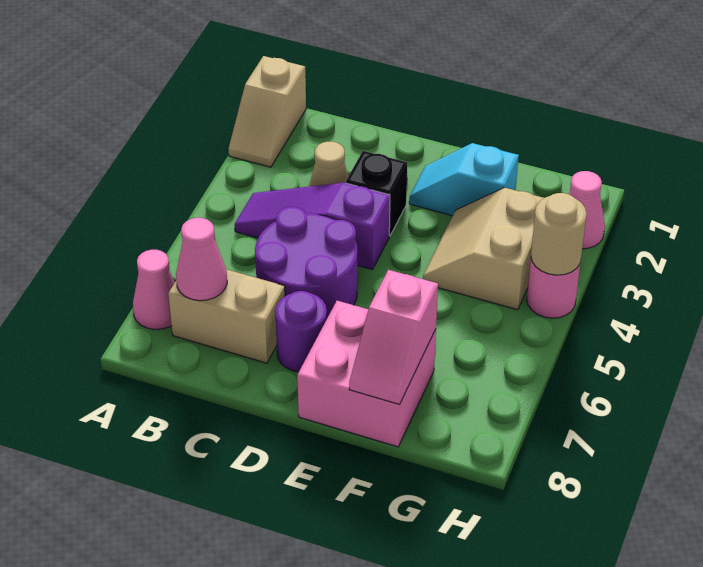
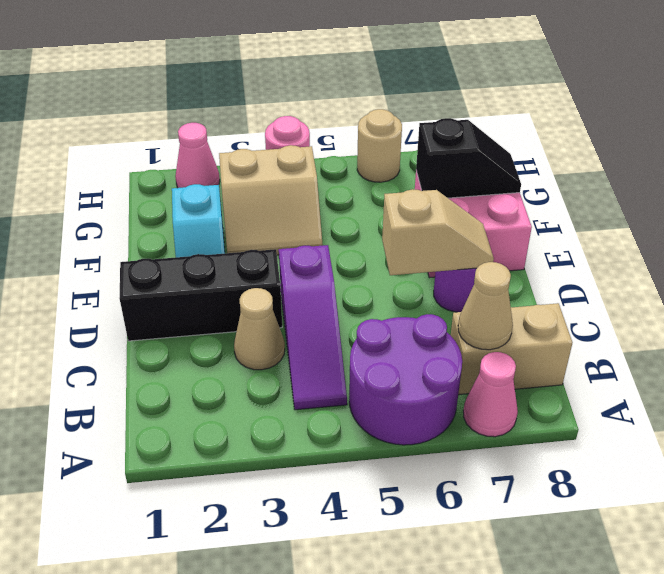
tan slope A1:A2 level 1 top 1 -> tan slope D6:D7 level 2 top 6
tan brick B7:C7 level 1 -> tan brick B7:B8 level 1
pink cone B7 level 2 -> tan cone B7 level 2
purple round brick C5:D6 level 1 -> purple round brick A5:B6 level 1
black brick D3 level 1 -> black brick D1:D3 level 1
pink slope F7:F8 level 2 top 7 -> black slope F7:F8 level 2 top 7
tan round brick H4 level 2 -> tan round brick H6 level 1

